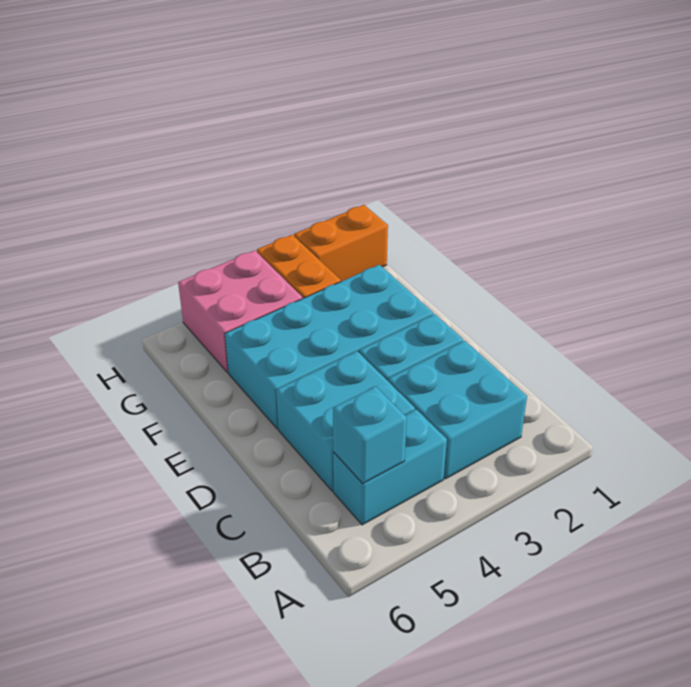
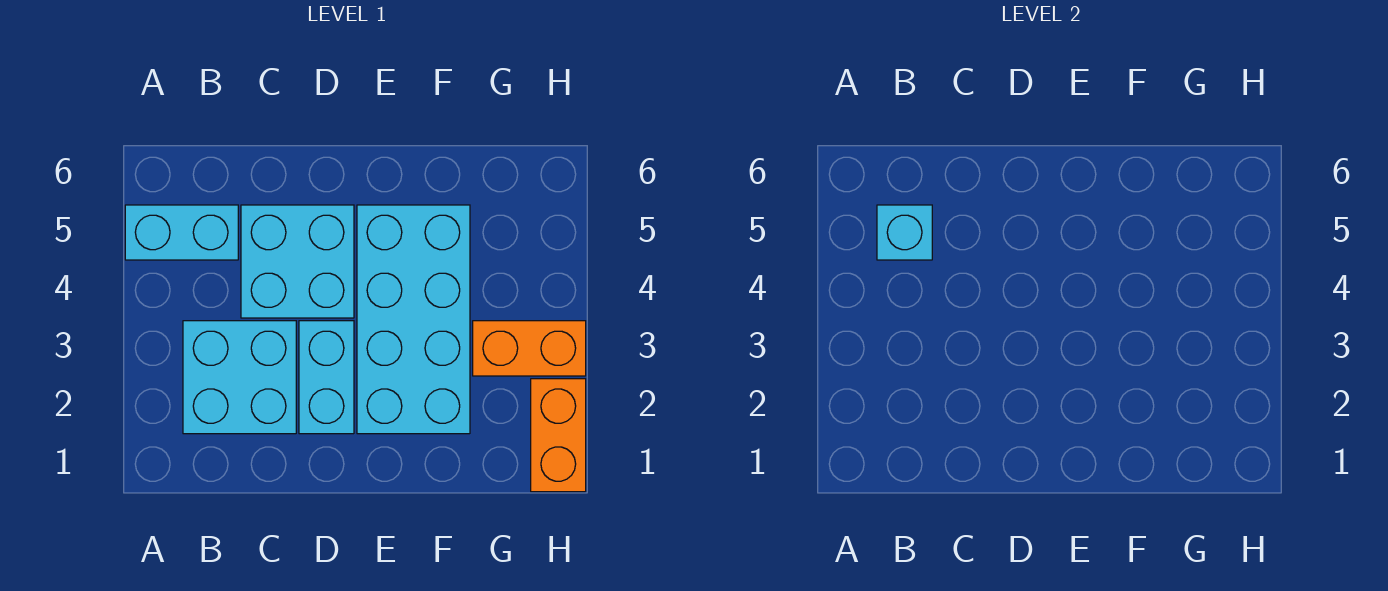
cyan brick B4:B5 level 1 -> cyan brick A5:B5 level 1
pink brick G4:H5 level 1 -> none

